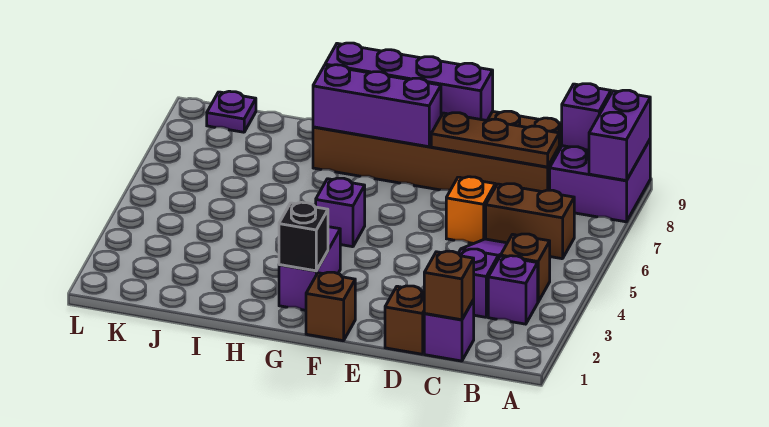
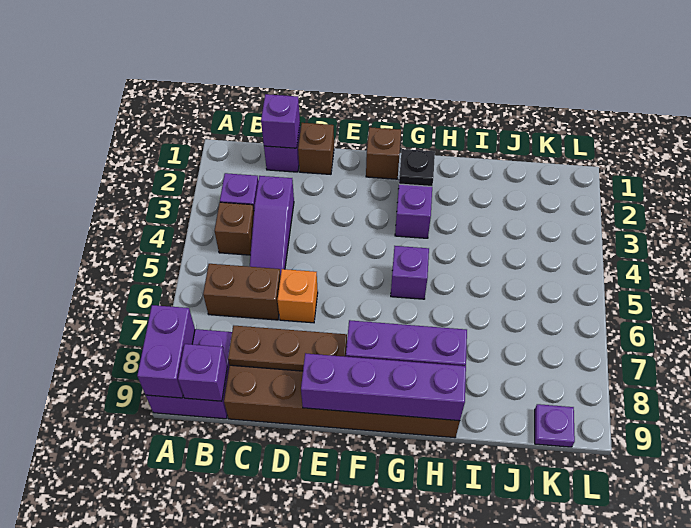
brown brick C1 level 2 -> purple brick C1 level 2
black brick G2 level 2 -> black plate G2 level 2

